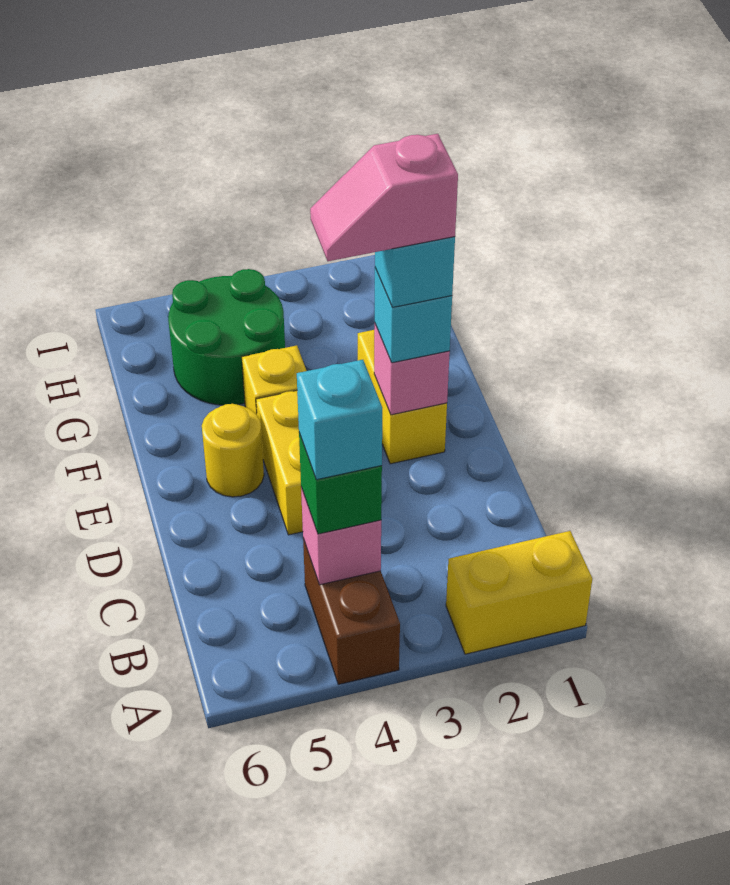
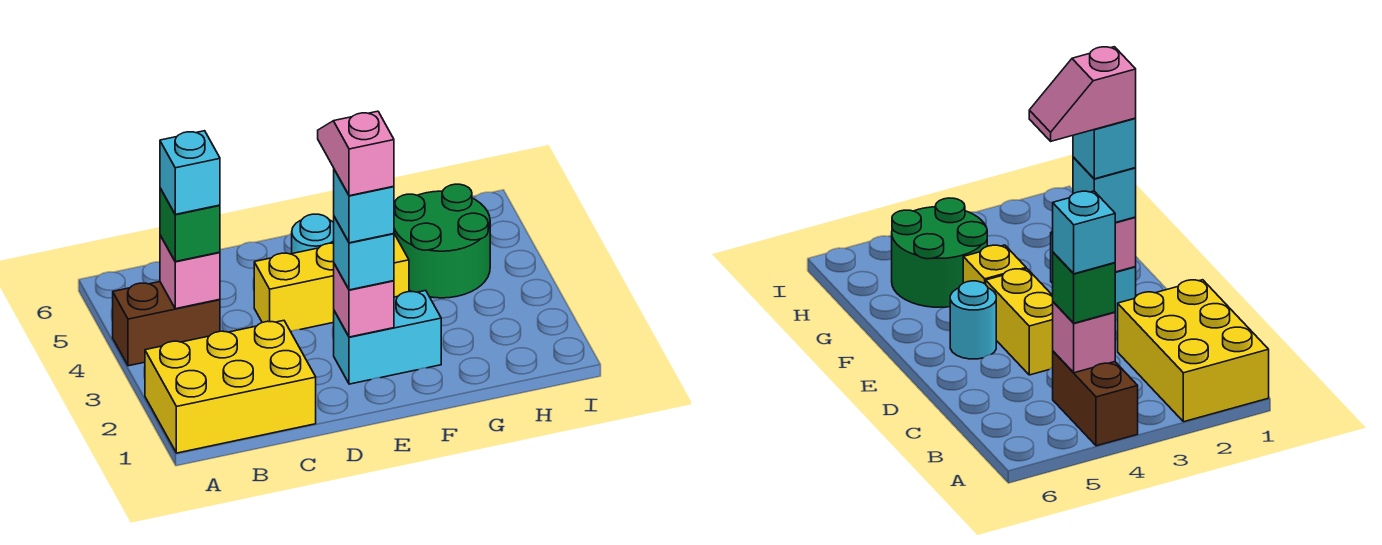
yellow brick A1:A2 level 1 -> yellow brick A1:C2 level 1
yellow brick E2:F2 level 1 -> cyan brick E2:F2 level 1
yellow round brick E5 level 1 -> cyan round brick E5 level 1

